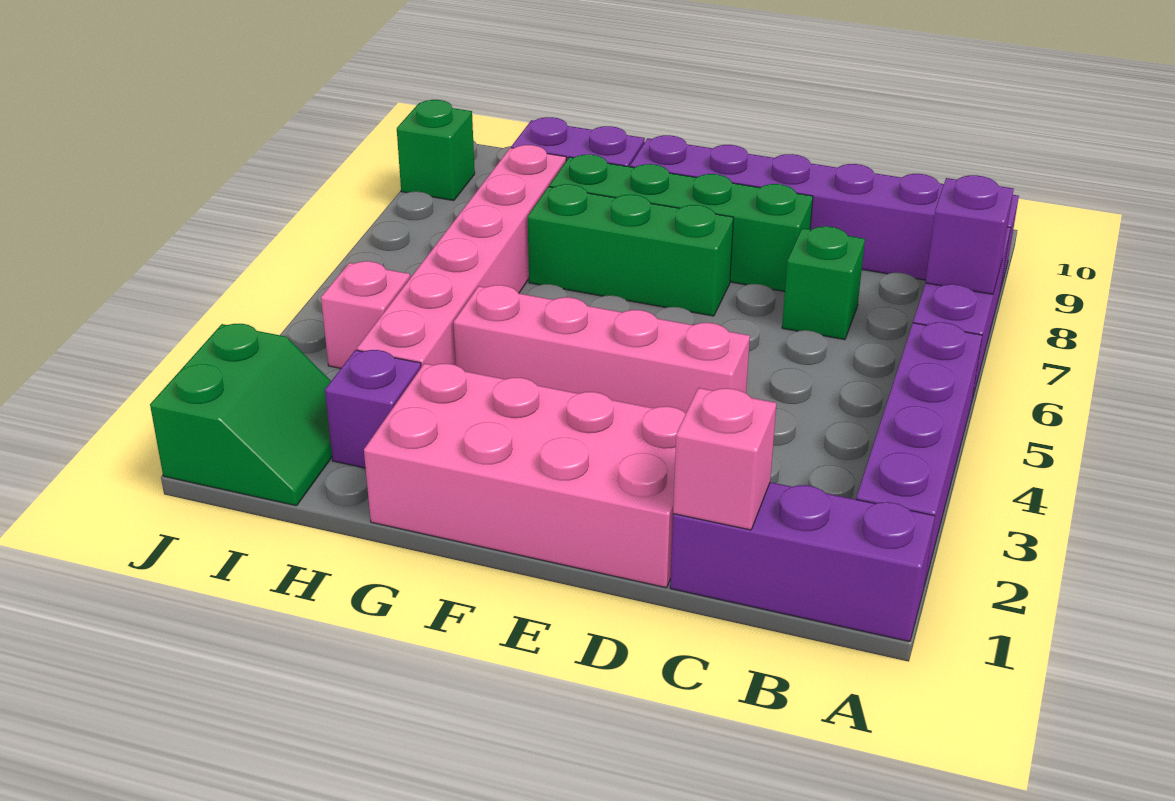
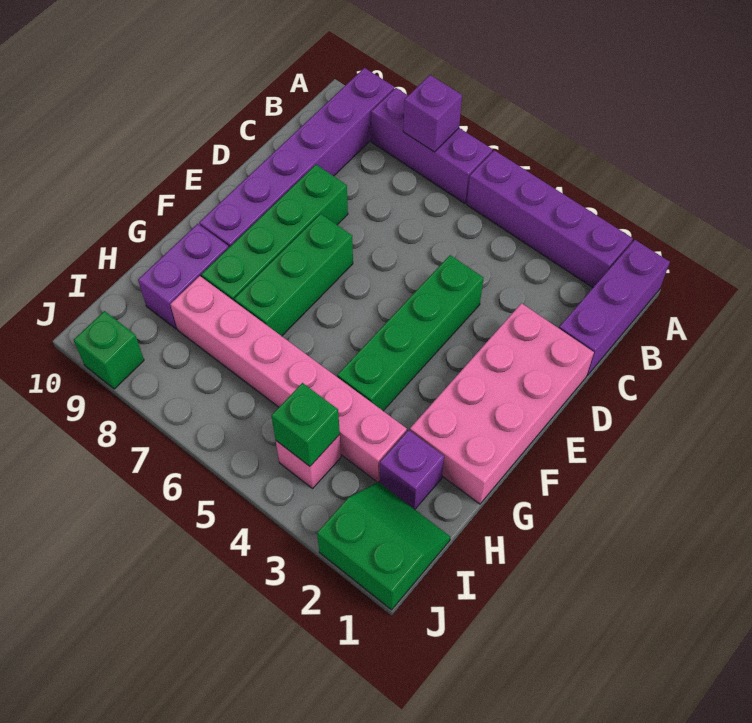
pink brick C1 level 2 -> none
green brick C7 level 1 -> green brick I4 level 2
pink brick D4:G4 level 1 -> green brick D4:G4 level 1

